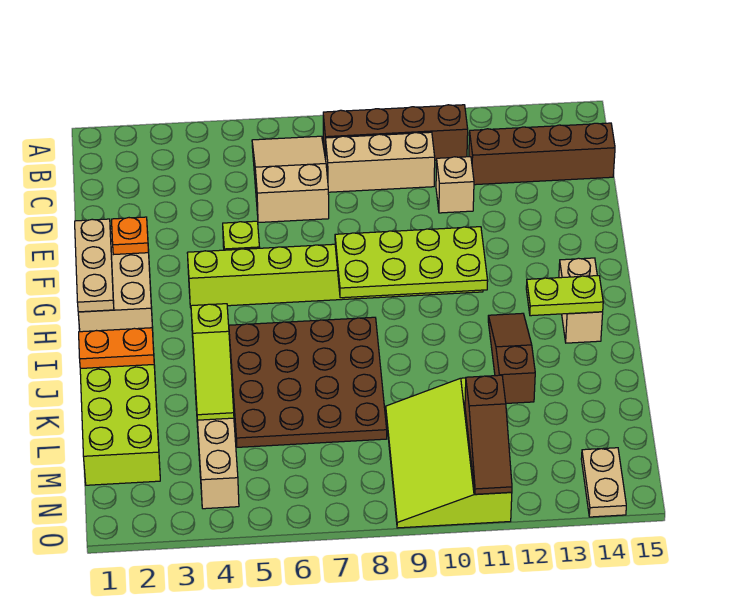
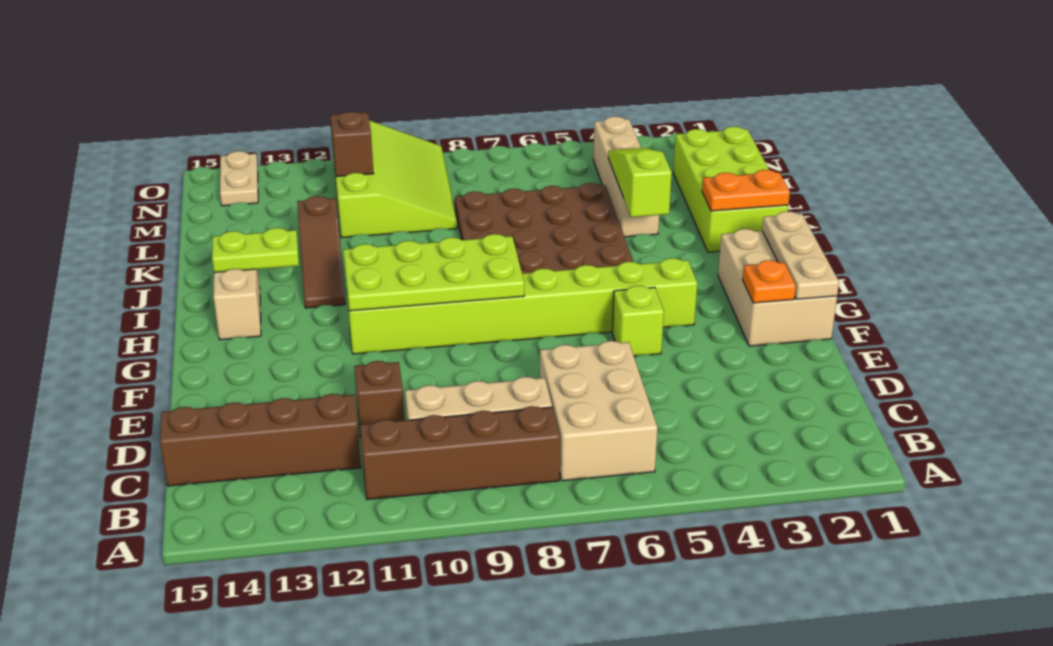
tan slope B6:D7 level 1 top D -> tan brick B6:D7 level 1
tan brick D11 level 1 -> brown brick D11 level 1

